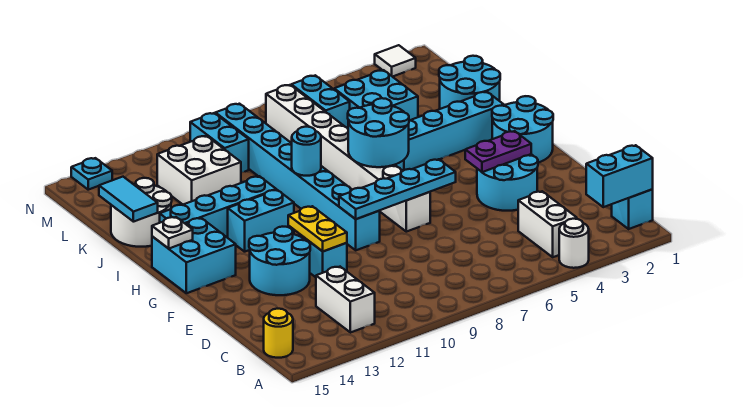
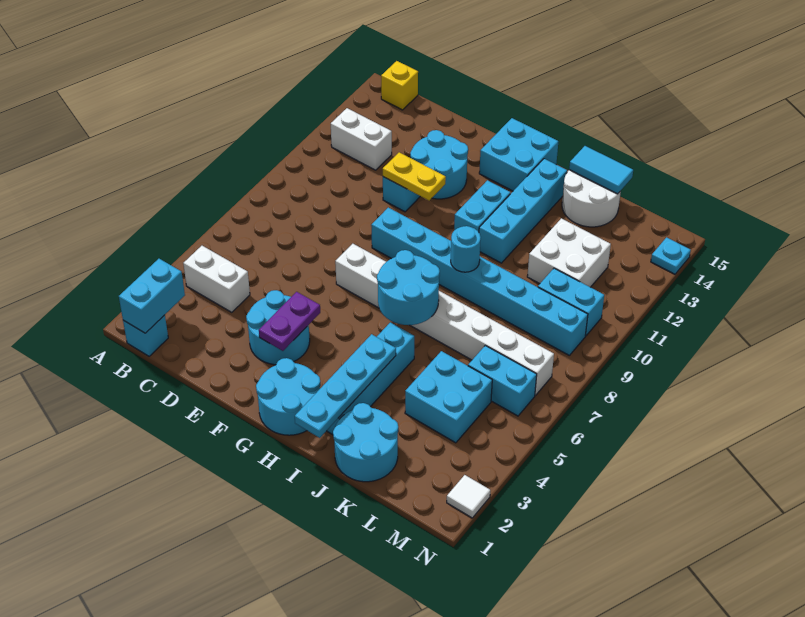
white round brick A4 level 1 -> none
yellow round brick B15 level 1 -> yellow brick B15 level 1
cyan plate F6:F9 level 2 -> cyan plate I1:I4 level 2
white plate H15 level 2 -> none

